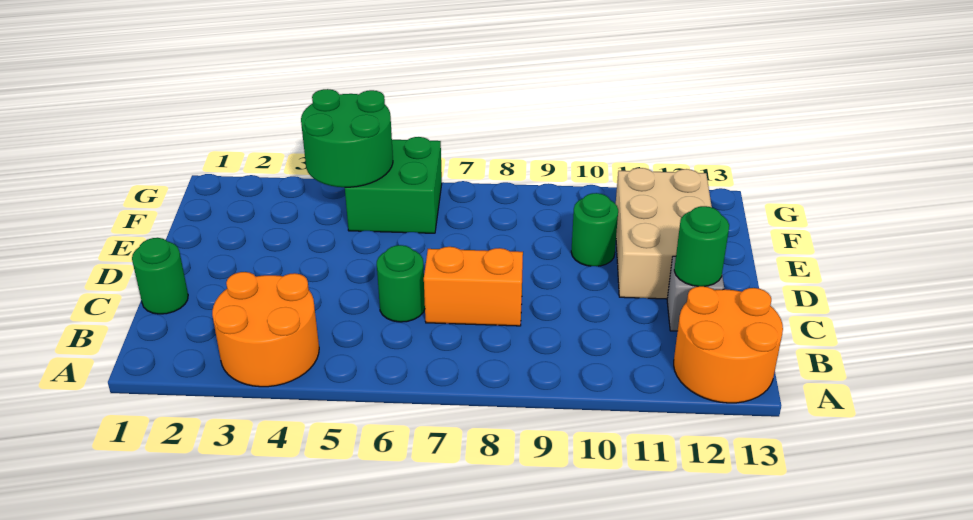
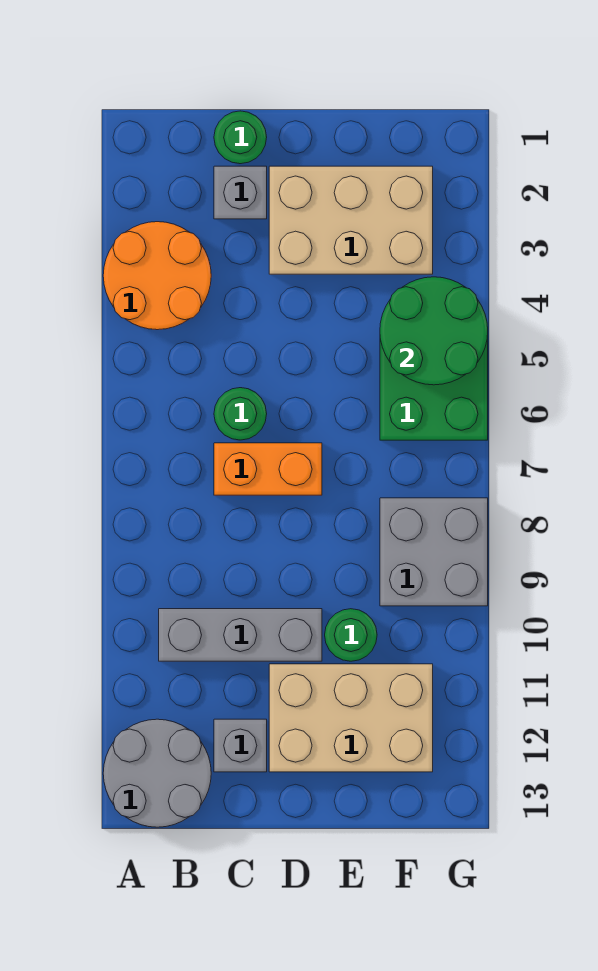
orange round brick A12:B13 level 1 -> grey round brick A12:B13 level 1
none -> grey brick B10:D10 level 1
none -> grey brick C2 level 1
orange brick C7:C8 level 1 -> orange brick C7:D7 level 1
green round brick C12 level 2 -> none
none -> tan brick D2:F3 level 1
none -> grey brick F8:G9 level 1

